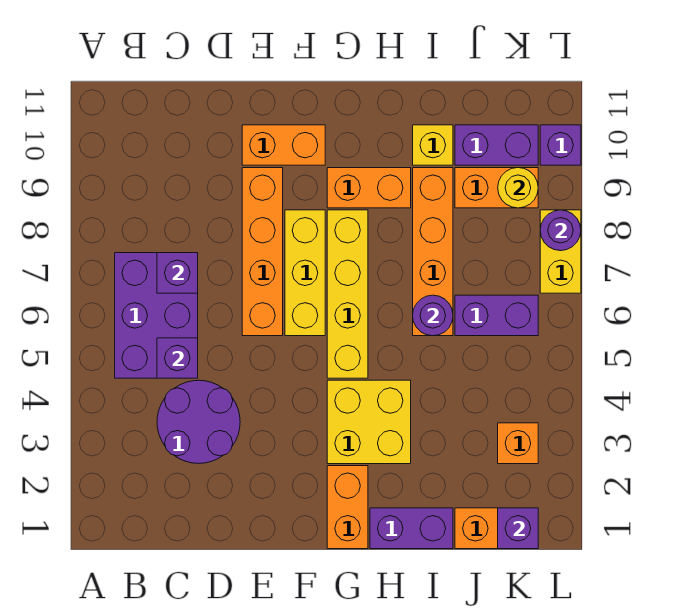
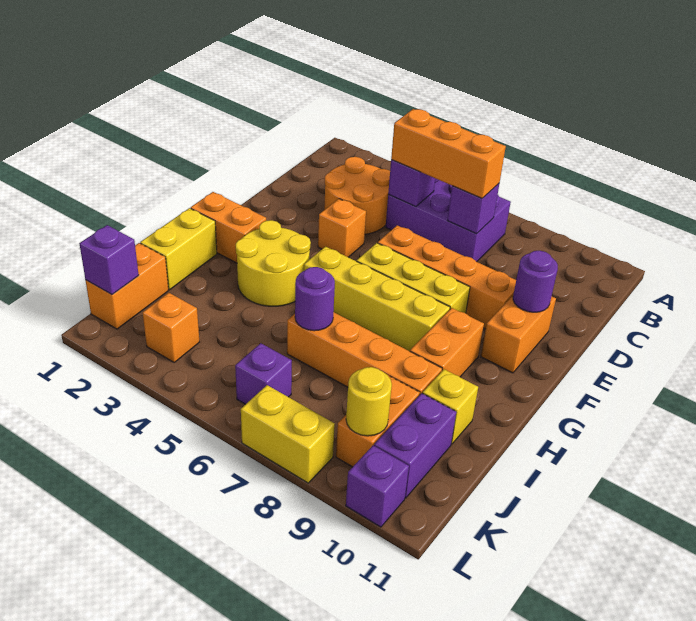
purple round brick C3:D4 level 1 -> orange round brick C3:D4 level 1
none -> orange brick C5:C7 level 3
none -> orange brick E4 level 1
yellow brick G3:H4 level 1 -> yellow round brick G3:H4 level 1
purple brick H1:I1 level 1 -> yellow brick H1:I1 level 1
purple brick J6:K6 level 1 -> purple brick K6 level 1
purple round brick L8 level 2 -> purple round brick E10 level 2

